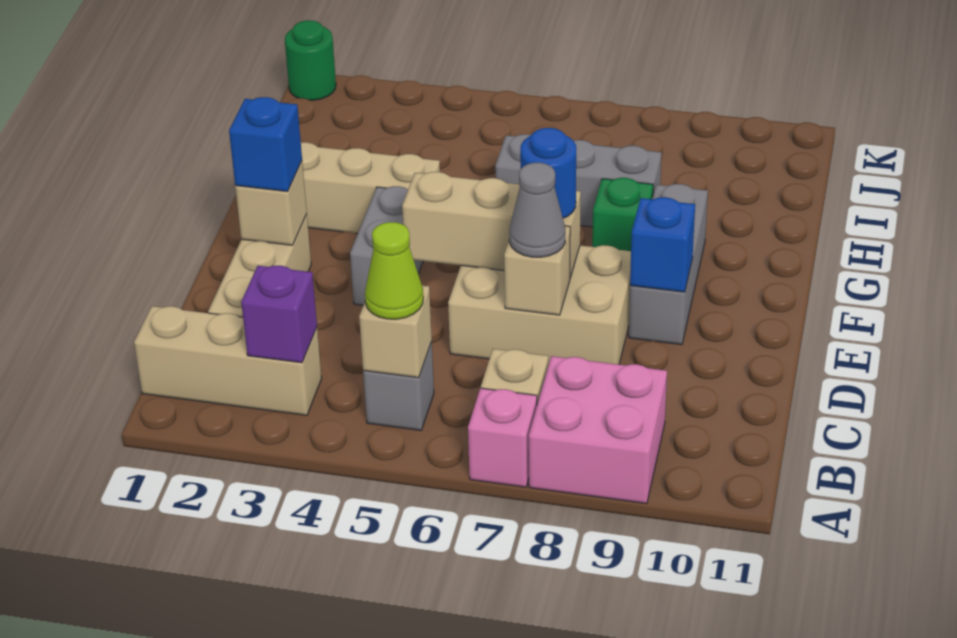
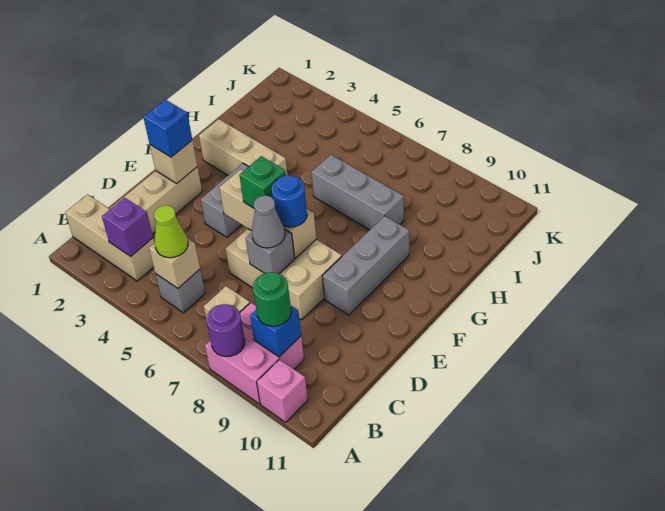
pink brick A7 level 1 -> pink brick A10 level 1
none -> purple round brick A8 level 2
tan brick D7 level 2 -> grey brick D7 level 2
blue brick E9 level 2 -> blue brick B9 level 2
green brick G8 level 1 -> green brick E6 level 3
green round brick K1 level 1 -> green round brick B9 level 3

